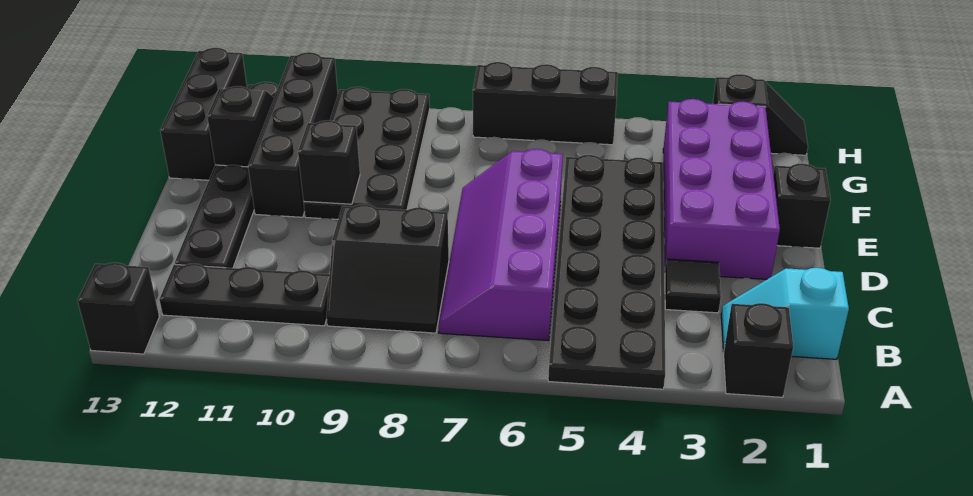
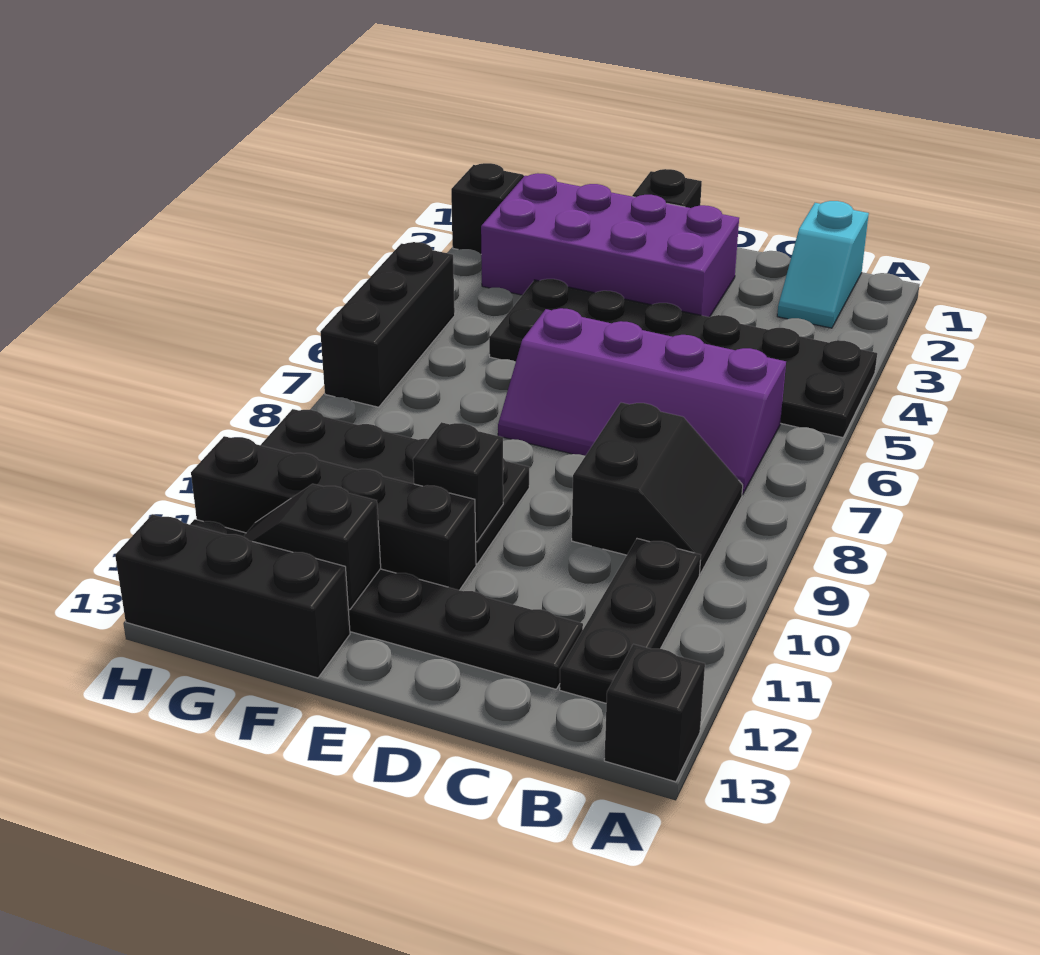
black brick A2 level 1 -> none
black tile C3 level 1 -> none

